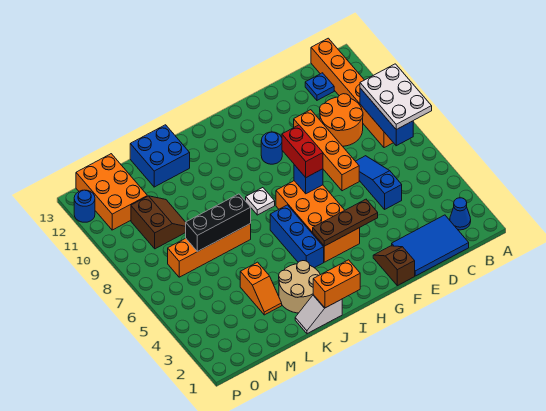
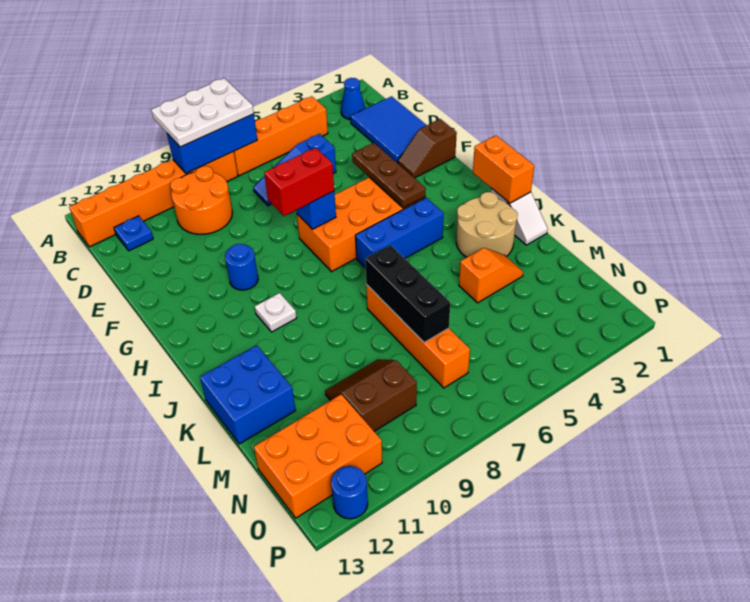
orange brick E7:E10 level 1 -> orange brick B4:B7 level 1
white plate I8 level 1 -> white plate I10 level 1

